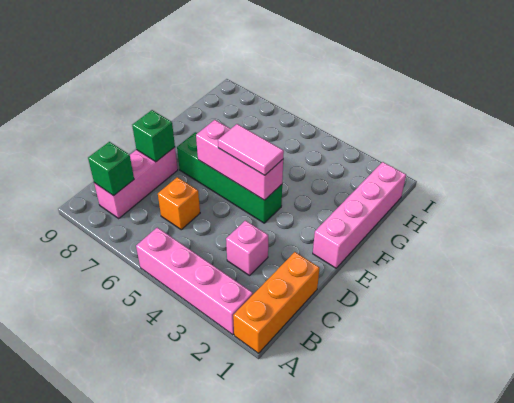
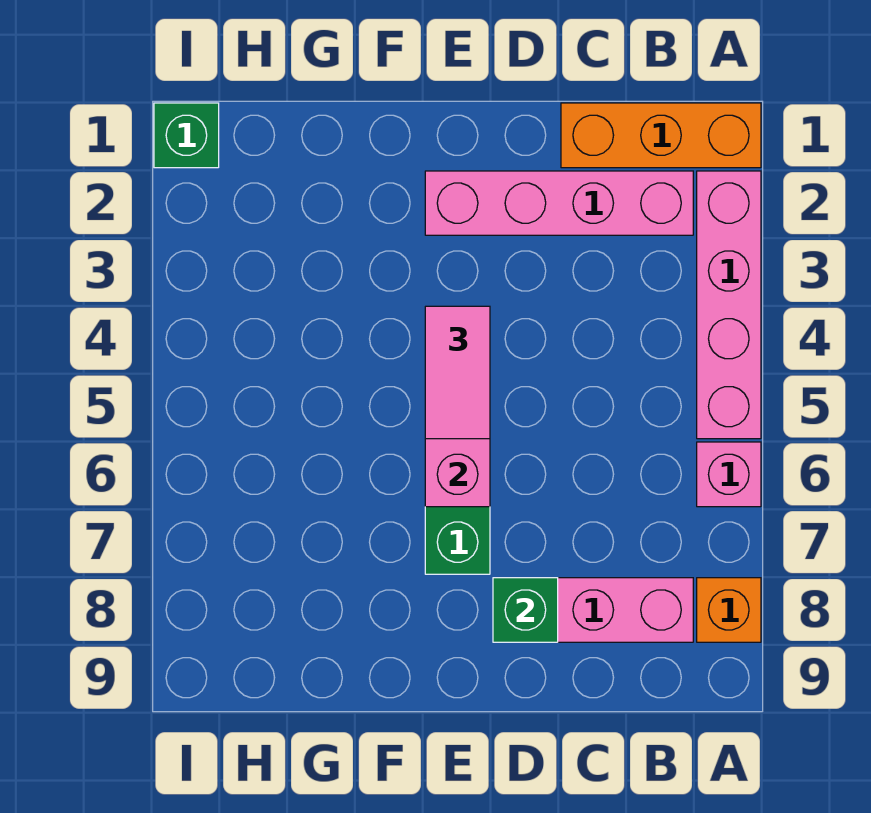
green brick B8 level 2 -> green brick I1 level 1
pink brick C3 level 1 -> pink brick A6 level 1
orange brick C6 level 1 -> orange brick A8 level 1
pink brick E1:H1 level 1 -> pink brick B2:E2 level 1

